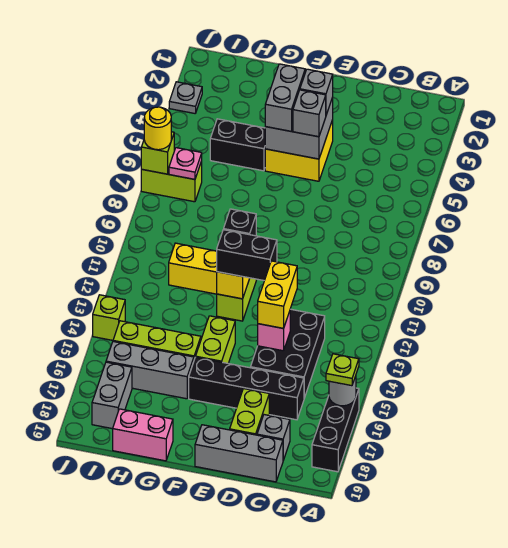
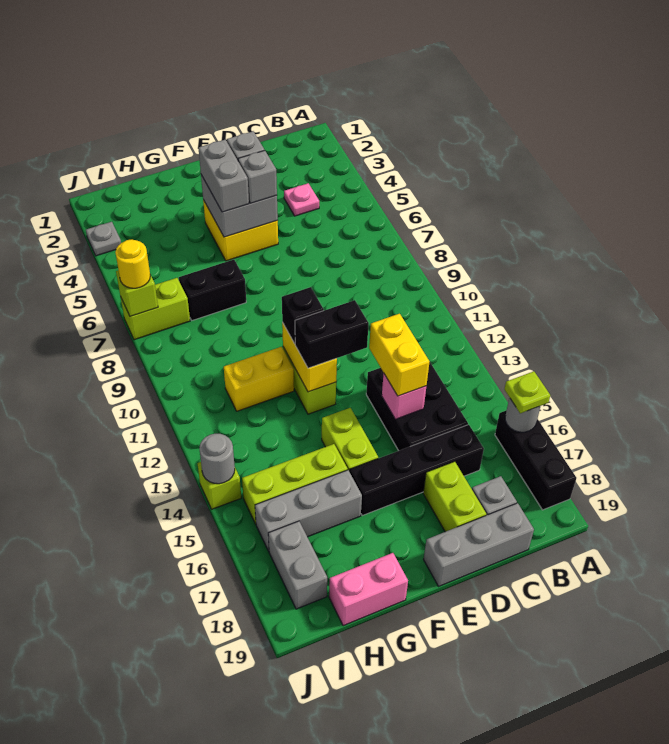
black brick G5:H5 level 1 -> black brick G7:H7 level 1
pink plate I7 level 2 -> pink plate C4 level 1
none -> grey round brick J14 level 2

